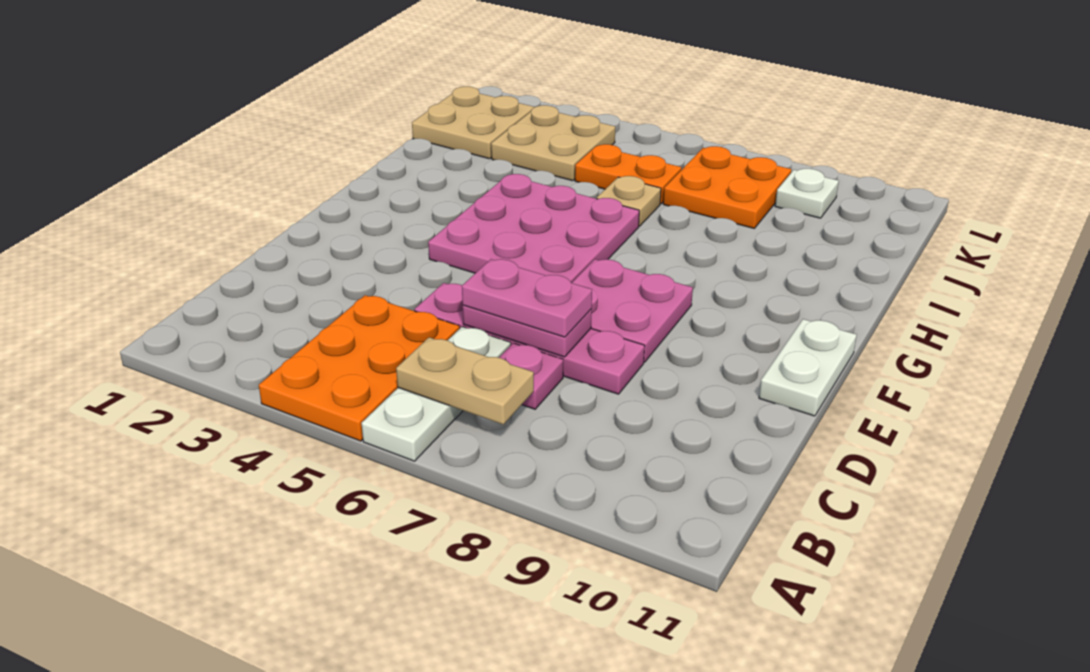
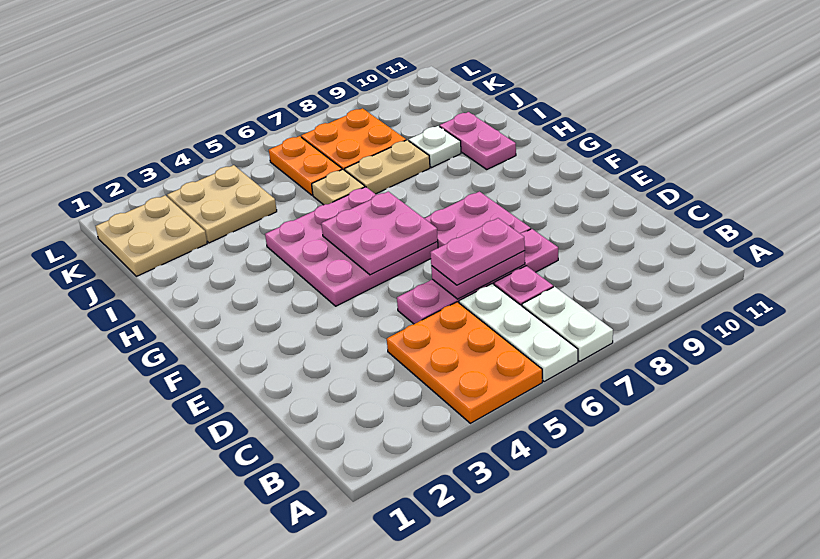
tan plate B6:B7 level 2 -> tan plate I7:I8 level 1
white plate E11:F11 level 1 -> white plate A7:B7 level 1
none -> pink plate F5:G6 level 2
none -> pink plate H10:I10 level 1
orange plate J5:J6 level 1 -> orange plate J6:K6 level 1
white plate K9 level 1 -> white plate I9 level 1

